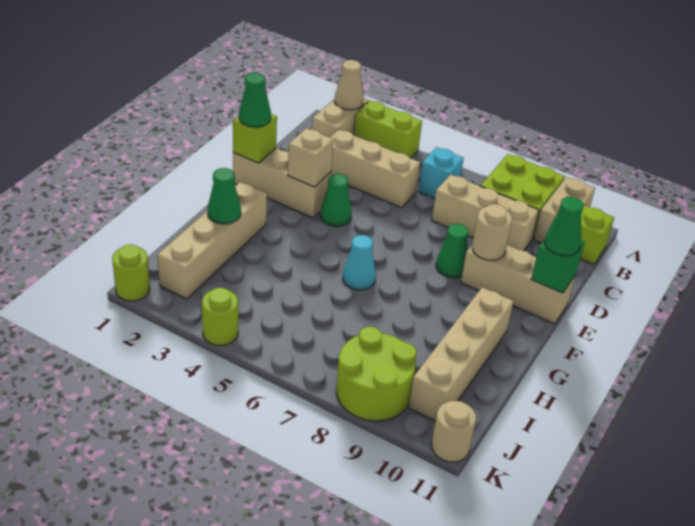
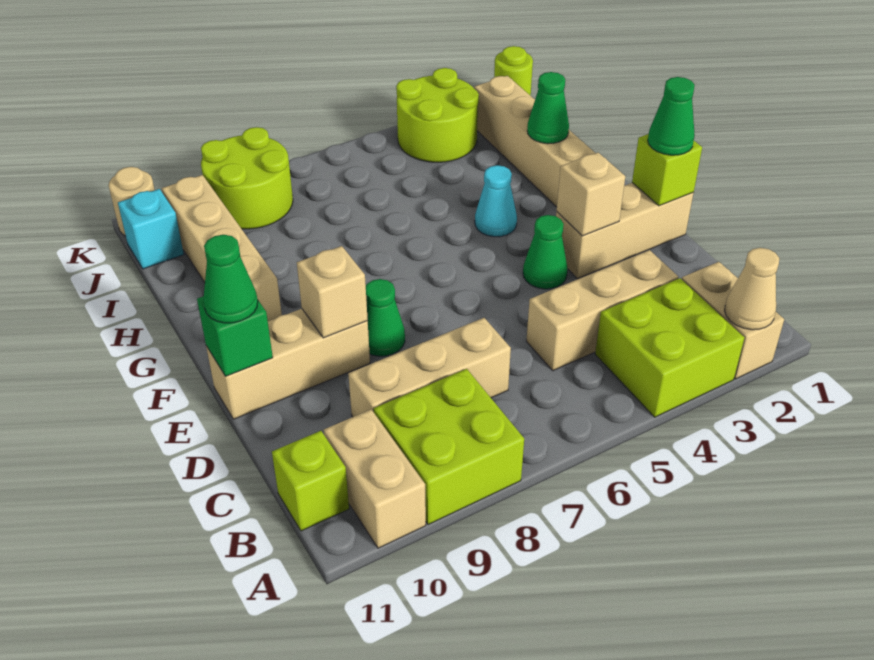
lime brick A3:A4 level 1 -> lime brick A3:B4 level 1
cyan brick B6 level 1 -> cyan brick J11 level 1
tan round brick E9 level 2 -> tan brick E9 level 2
cyan cone G6 level 1 -> cyan cone G4 level 1
lime round brick K4 level 1 -> lime round brick J3:K4 level 1

